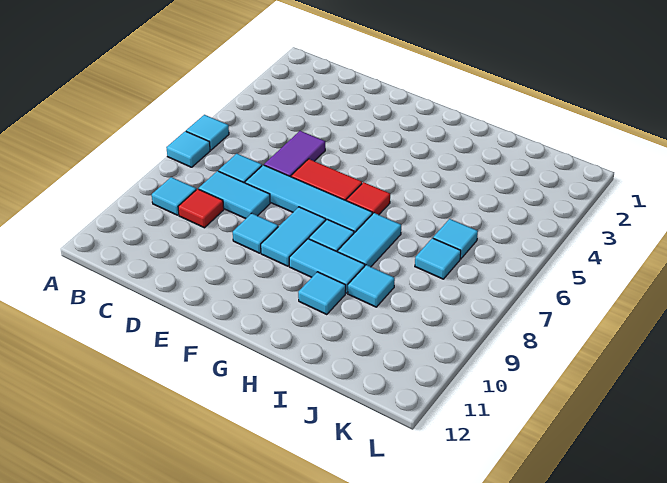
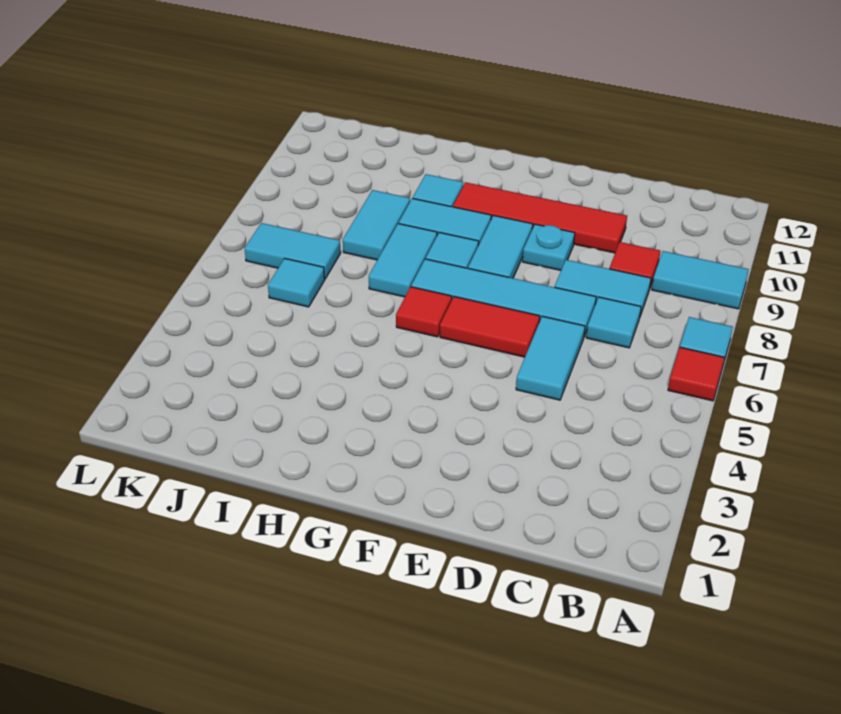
cyan tile A6 level 1 -> red tile A6 level 1
cyan tile B9 level 1 -> cyan tile A9:B9 level 1
purple tile D5:D6 level 1 -> cyan tile D5:D6 level 1
none -> red tile D10:G10 level 1
cyan tile E9 level 1 -> cyan plate E9 level 1
cyan tile I9 level 1 -> cyan tile I8:I9 level 1
cyan tile J7 level 1 -> cyan tile J7:K7 level 1

